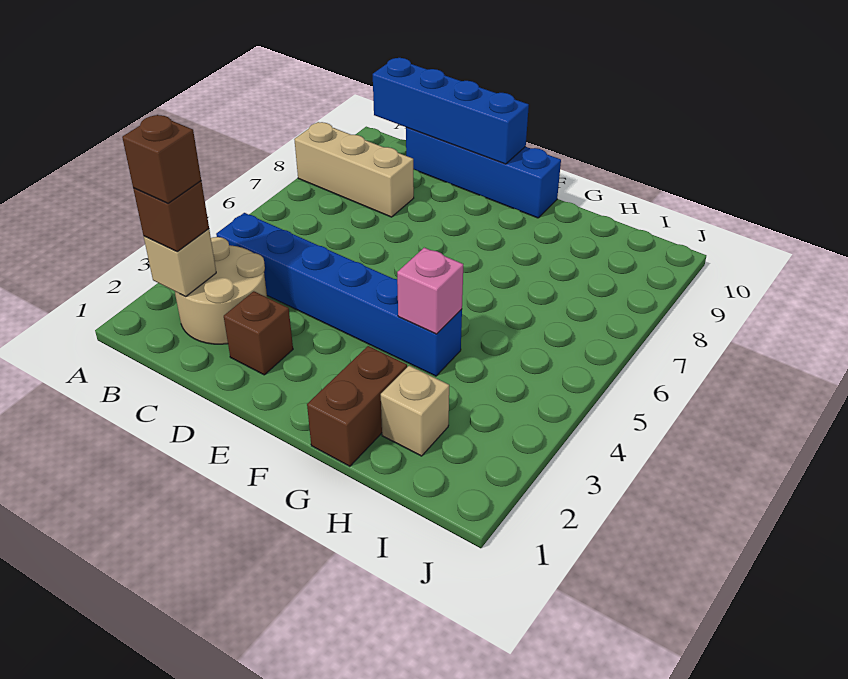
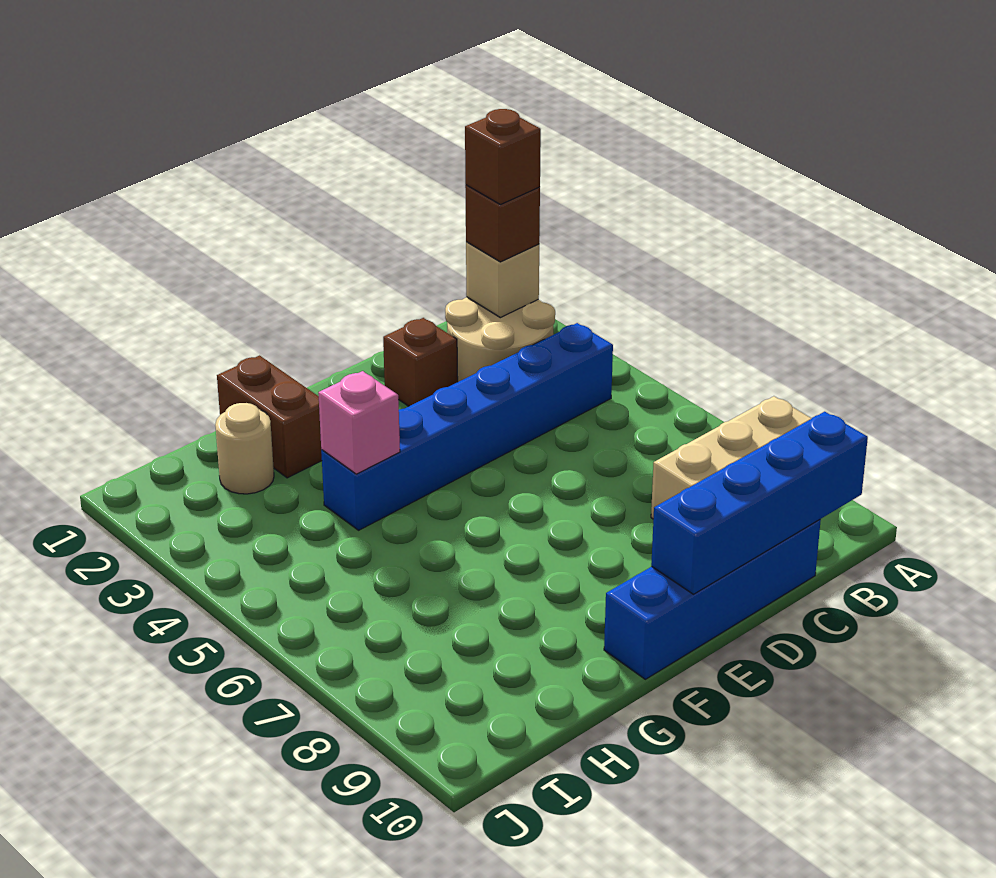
tan brick H2 level 1 -> tan round brick H2 level 1

